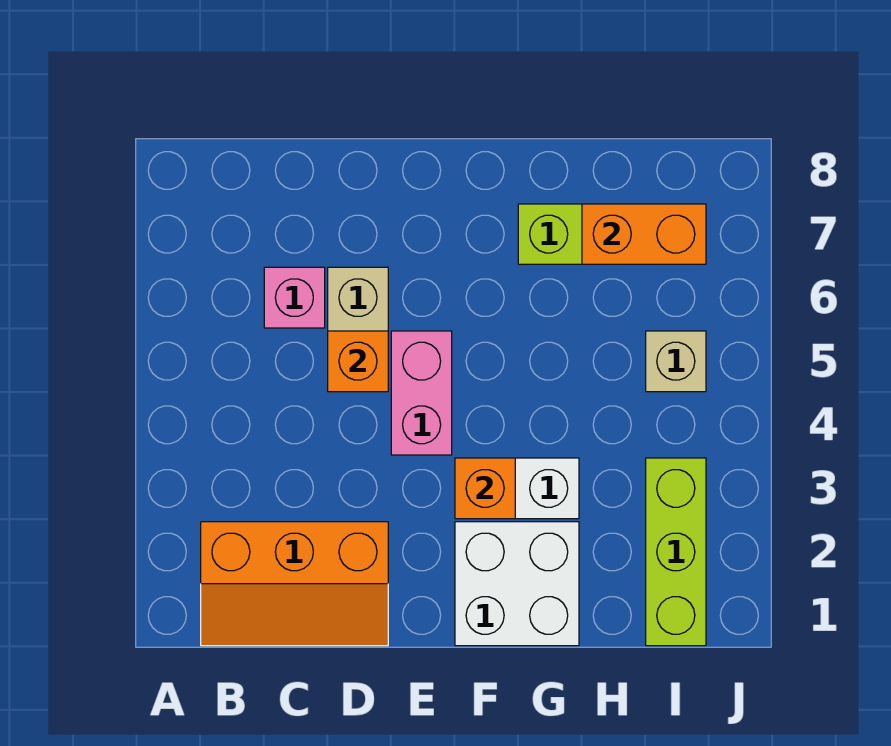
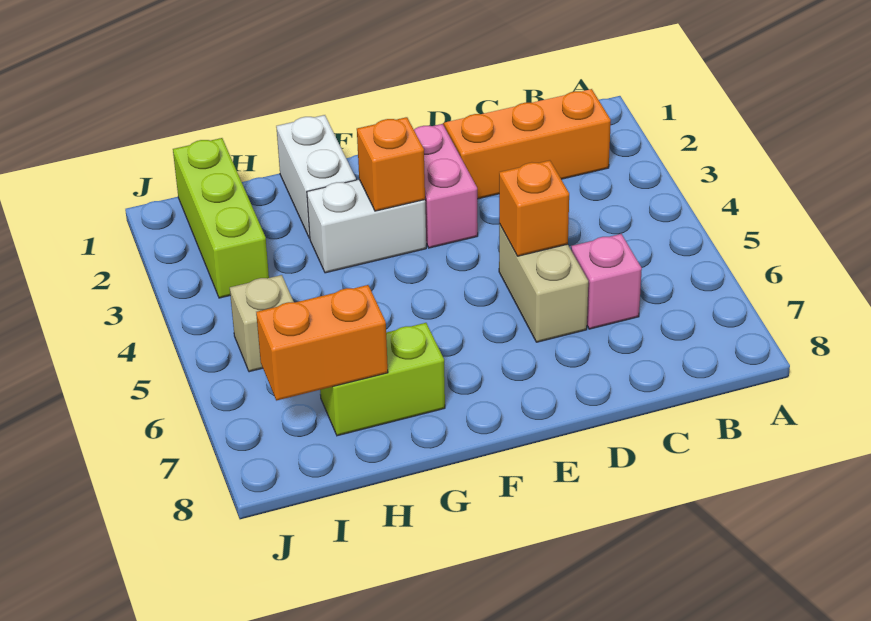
pink brick E4:E5 level 1 -> pink brick E2:E3 level 1
white brick F1:G2 level 1 -> white brick G1:G2 level 1

